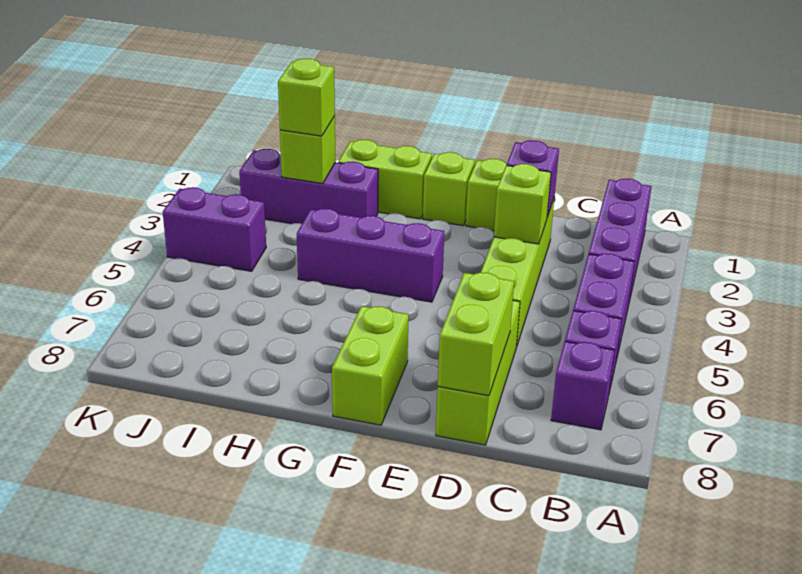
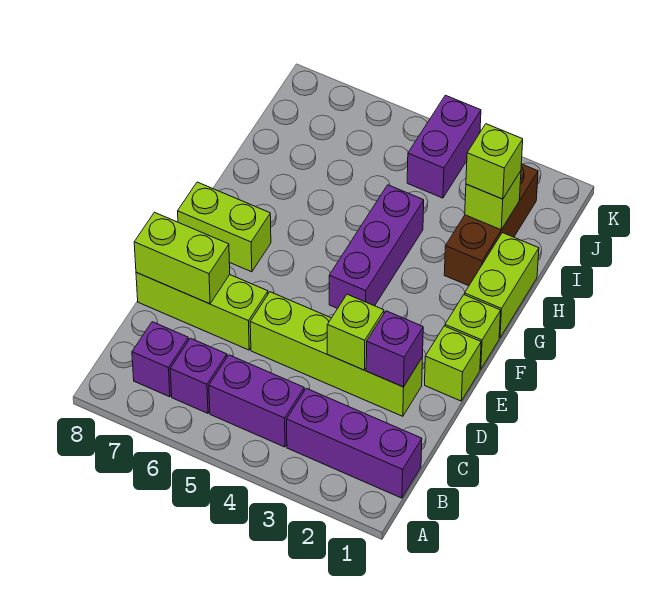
purple brick H2:J2 level 1 -> brown brick H2:J2 level 1

